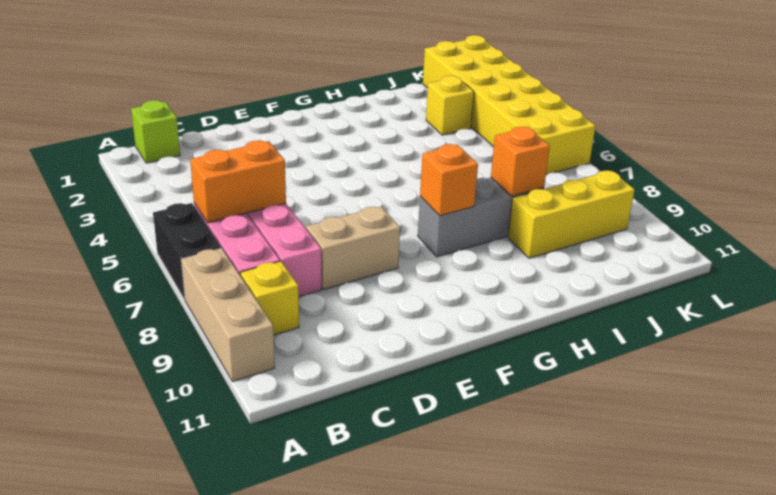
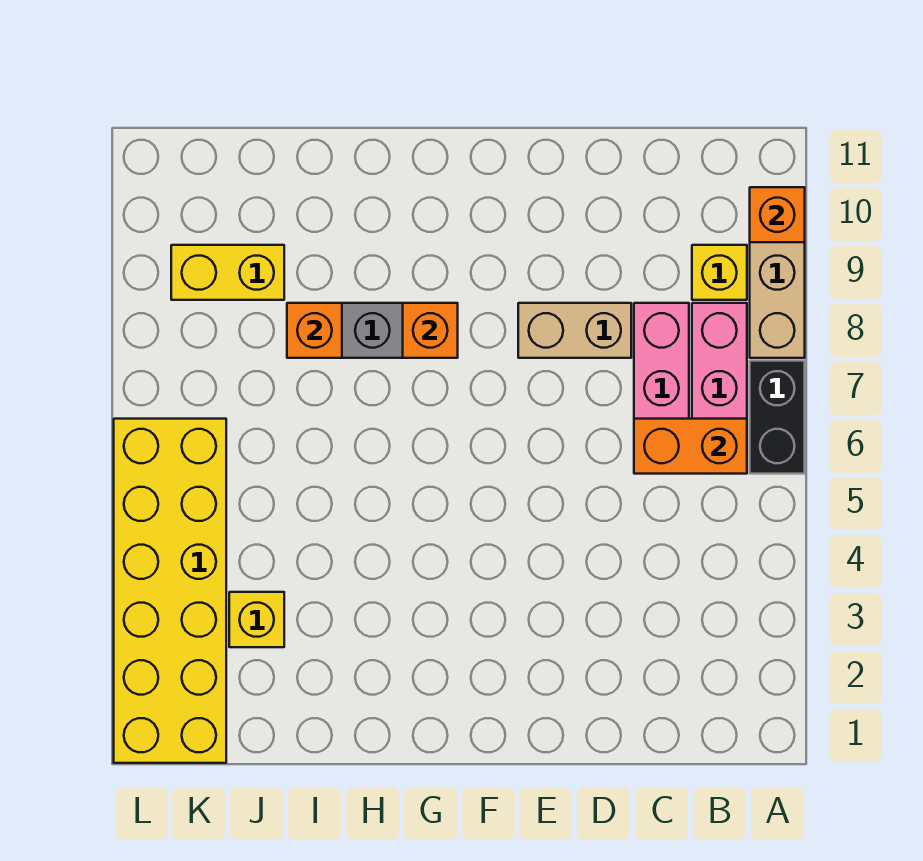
none -> orange brick A10 level 2
lime brick B1 level 1 -> none
yellow brick I9:K9 level 1 -> yellow brick J9:K9 level 1

